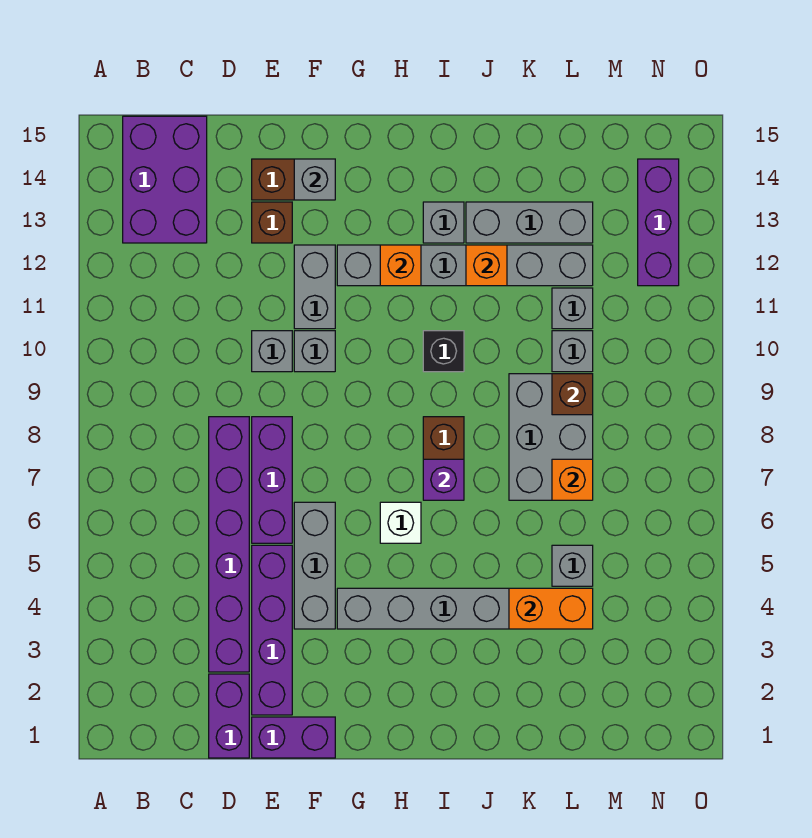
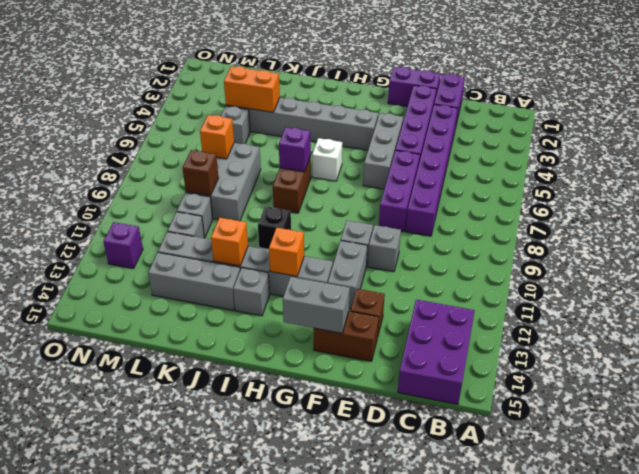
grey brick F14 level 2 -> grey brick F14:G14 level 2
purple brick N12:N14 level 1 -> purple brick N12 level 1

